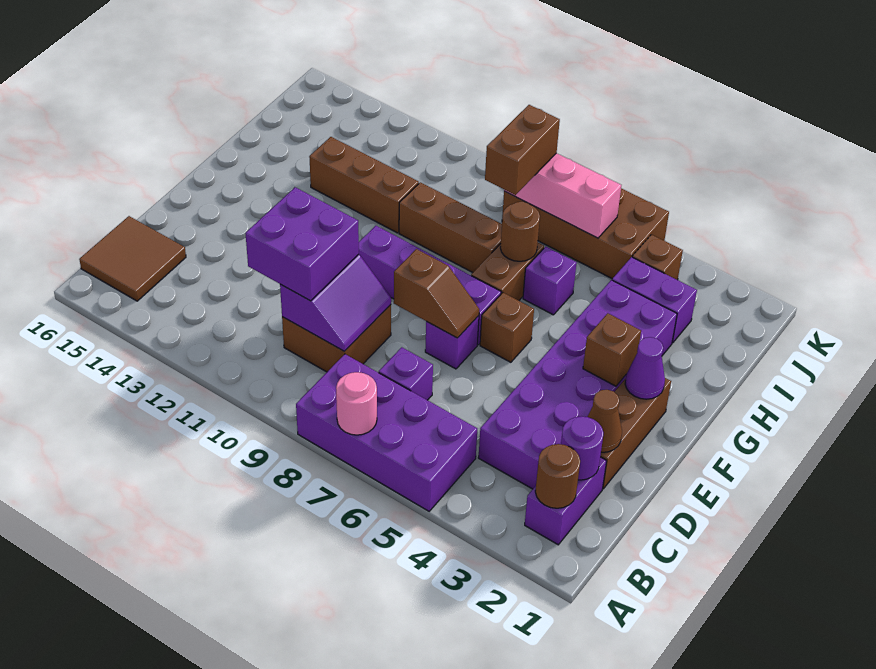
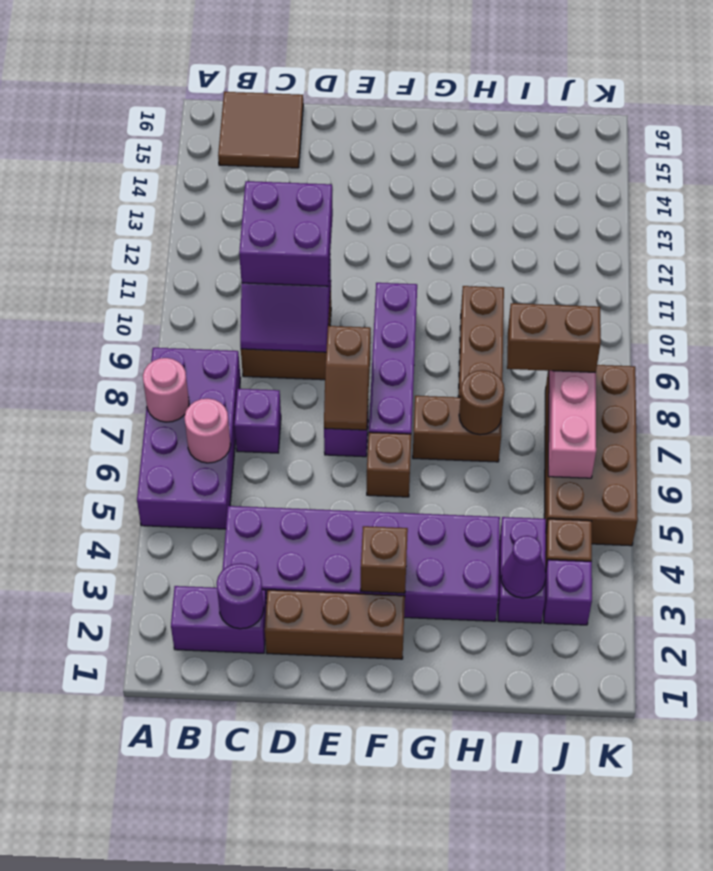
brown round brick B2 level 2 -> none
none -> pink round brick B6 level 2
brown cone D2 level 2 -> none
purple cone F2 level 2 -> purple cone I3 level 2
purple brick H6 level 1 -> purple brick J3 level 1
brown brick H11:H13 level 1 -> none

